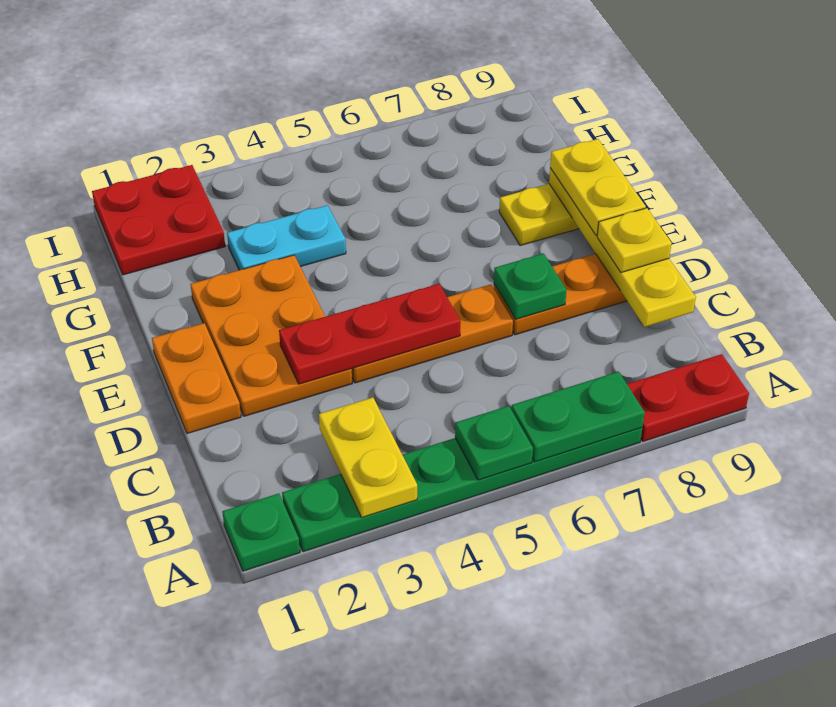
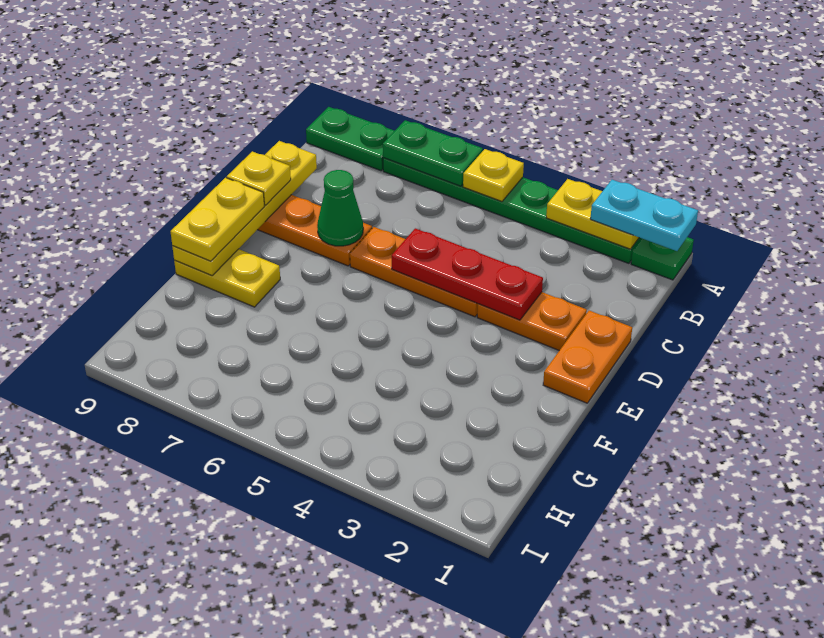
yellow plate A3:B3 level 2 -> yellow plate A2:A3 level 2
green plate A5 level 2 -> yellow plate A5 level 2
red plate A8:A9 level 1 -> green plate A8:A9 level 1
orange plate D2:F3 level 1 -> orange plate D2:D3 level 1
green plate D7 level 2 -> green cone D7 level 2
cyan plate G3:G4 level 1 -> cyan plate A1:A2 level 3
red plate H1:I2 level 1 -> none

